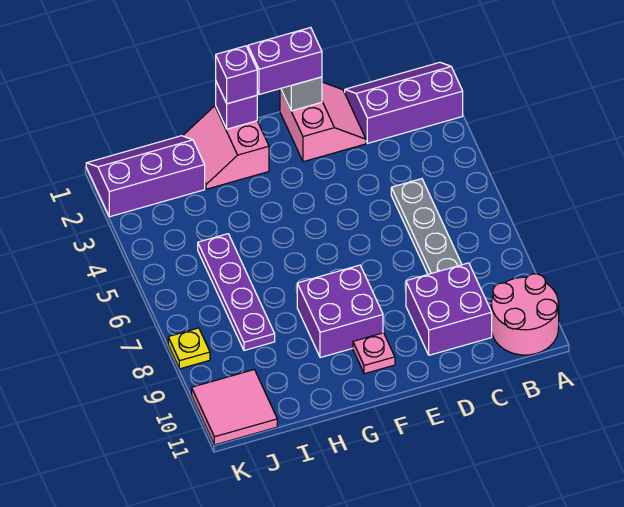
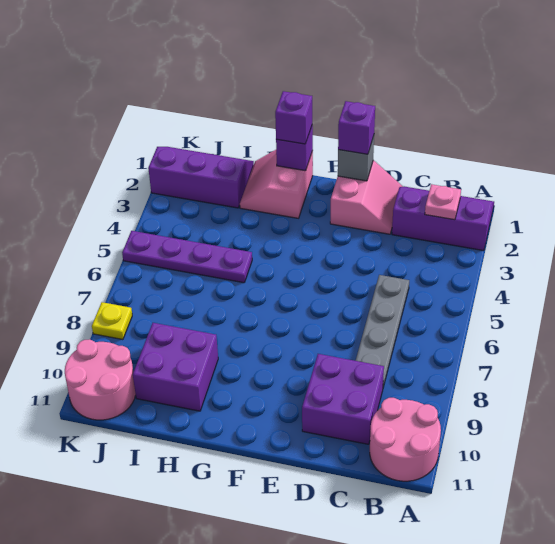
purple brick E1:F1 level 3 -> purple brick E1 level 3
purple brick F8:G9 level 1 -> purple brick H9:I10 level 1
pink plate F10 level 1 -> pink plate B2 level 2
purple plate I5:I8 level 1 -> purple plate H5:K5 level 1
pink tile J10:K11 level 1 -> pink round brick J10:K11 level 1

